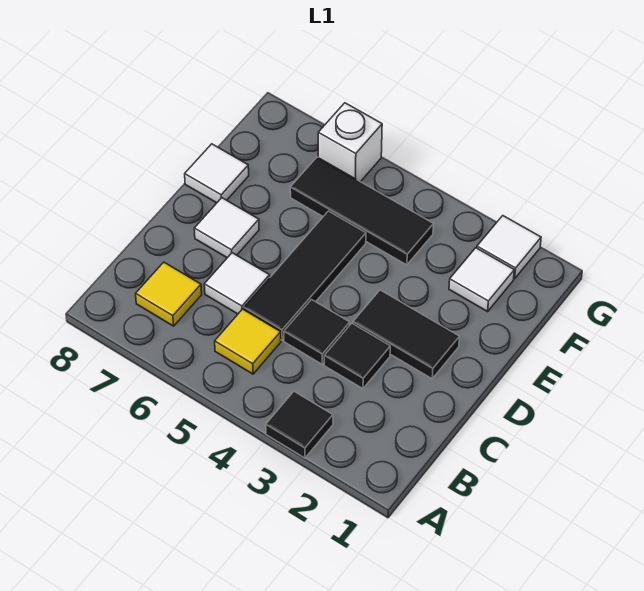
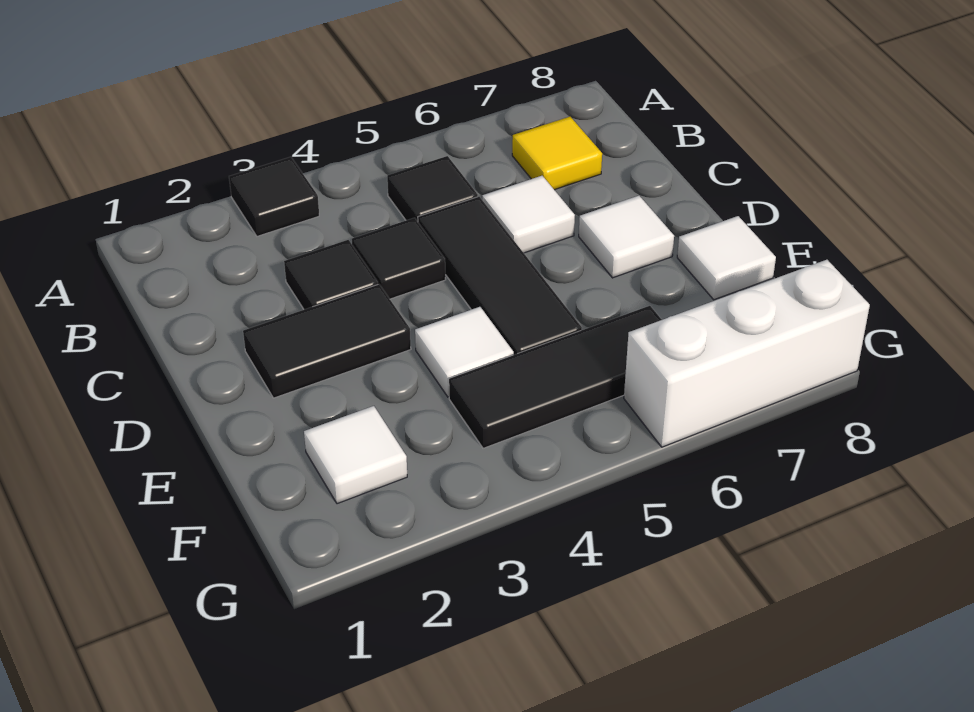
yellow tile B5 level 1 -> black tile B5 level 1
white tile G2 level 1 -> white tile E4 level 1
white brick G6 level 1 -> white brick G6:G8 level 1

